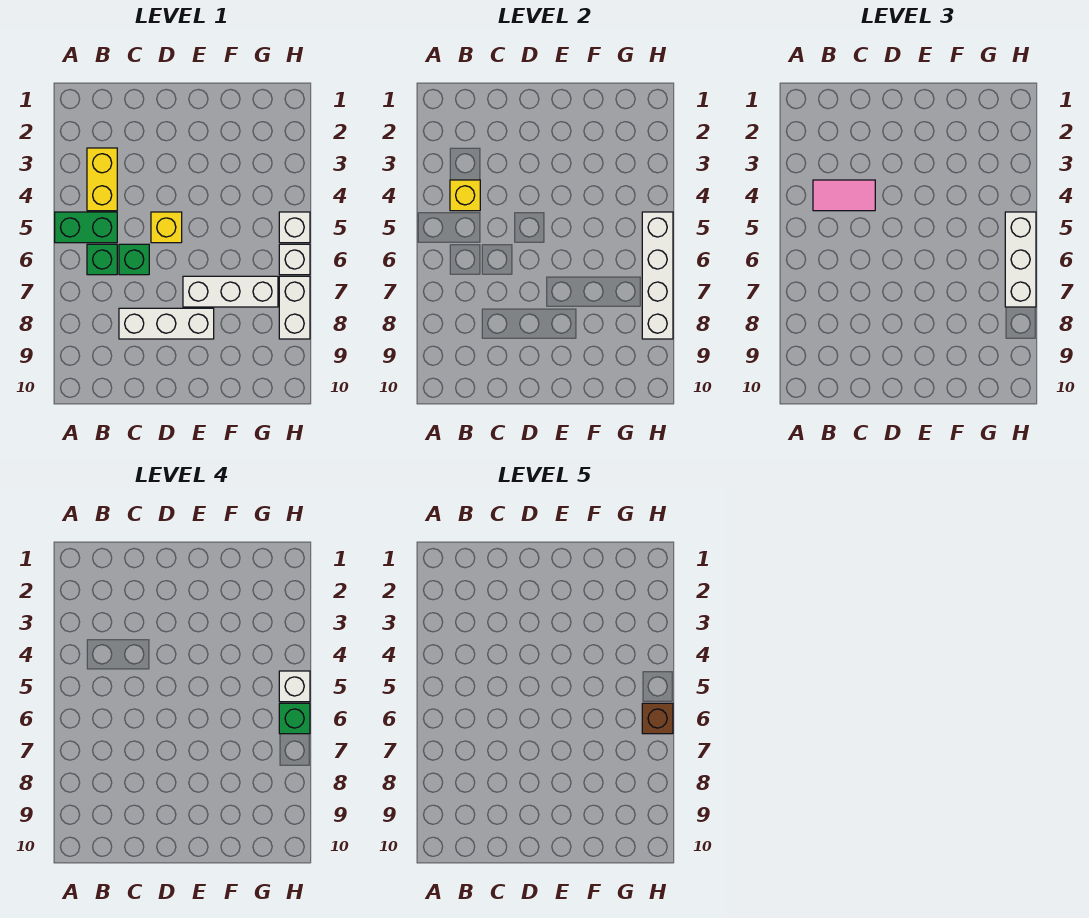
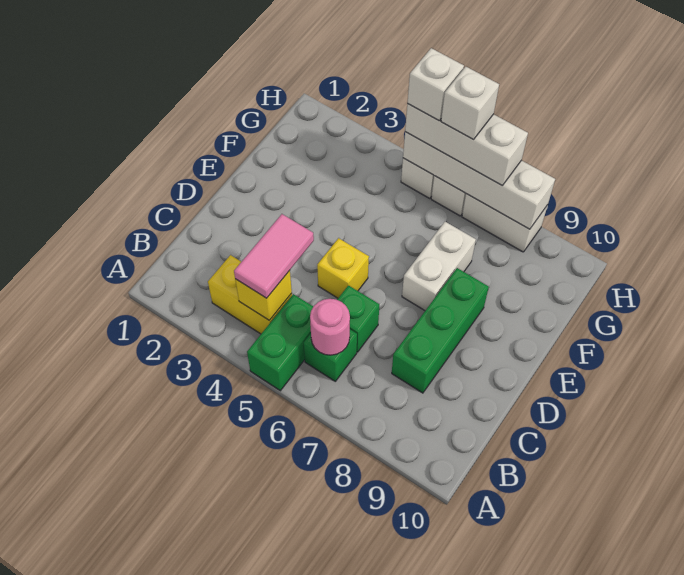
none -> pink round brick B6 level 2
white brick C8:E8 level 1 -> green brick C8:E8 level 1
white brick E7:G7 level 1 -> white brick E7:F7 level 1
green brick H6 level 4 -> white brick H6 level 4
brown brick H6 level 5 -> none

